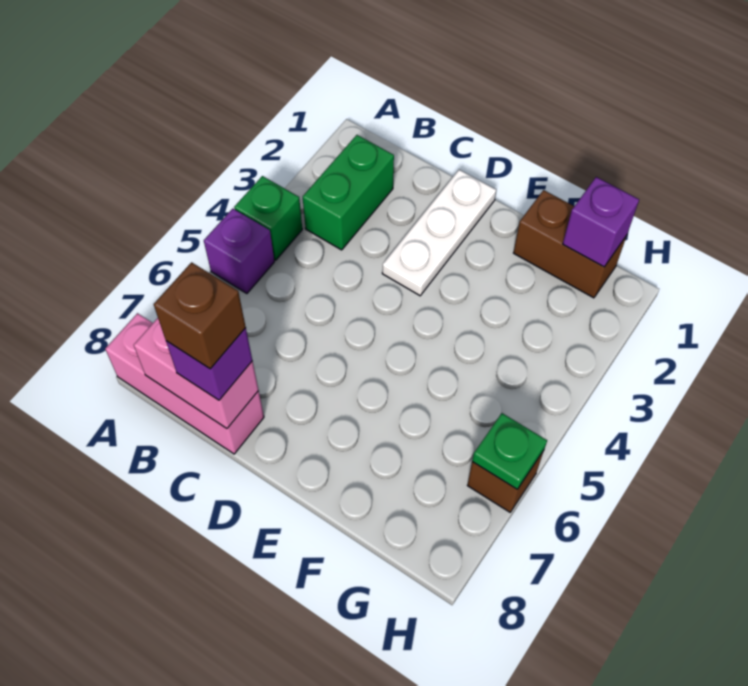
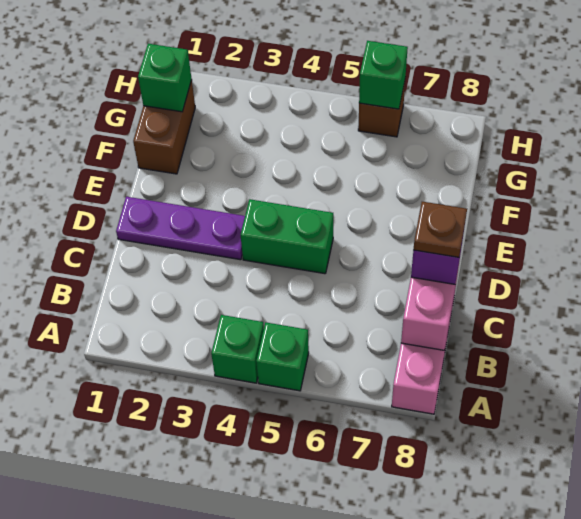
purple brick A5 level 1 -> green brick A5 level 1
green brick B2:B3 level 1 -> green brick D4:D5 level 1
brown brick C8 level 4 -> brown plate C8 level 4
white plate D1:D3 level 1 -> purple plate D1:D3 level 1
purple brick G1 level 2 -> green brick G1 level 2
green plate H6 level 2 -> green brick H6 level 2

